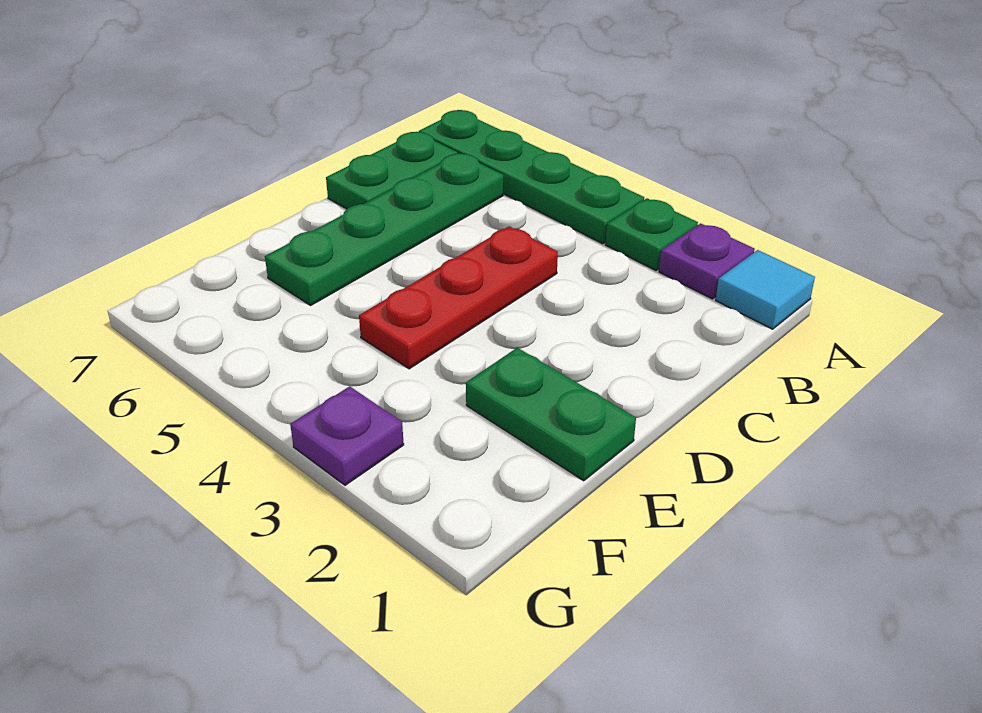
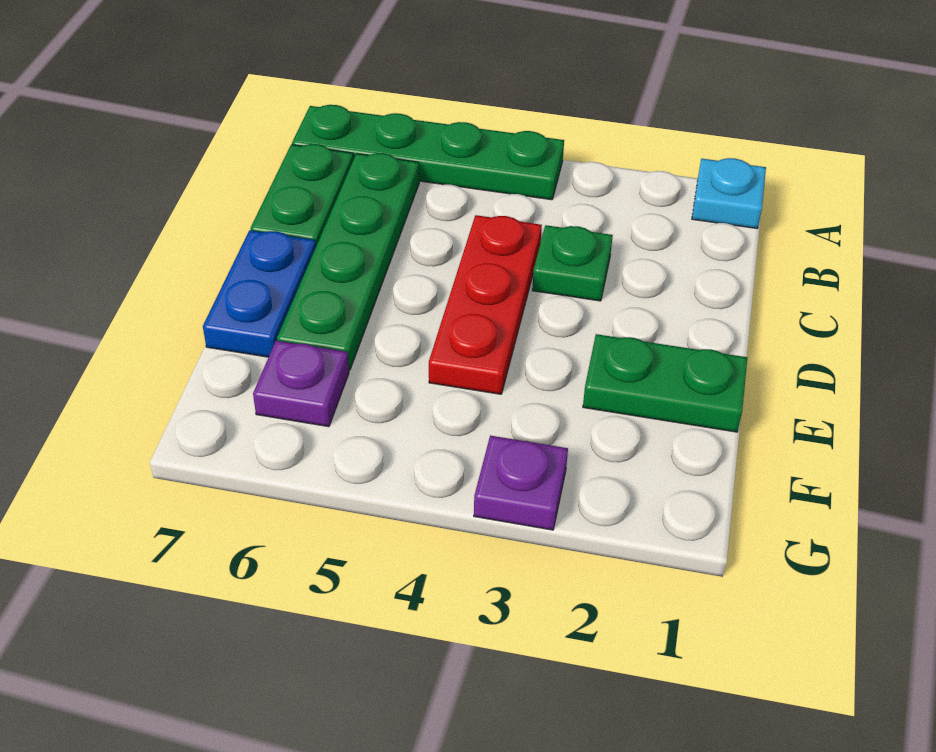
cyan tile A1 level 1 -> cyan plate A1 level 1
purple plate A2 level 1 -> purple plate F6 level 1
green plate A3 level 1 -> green plate C3 level 1
none -> blue plate D7:E7 level 1

